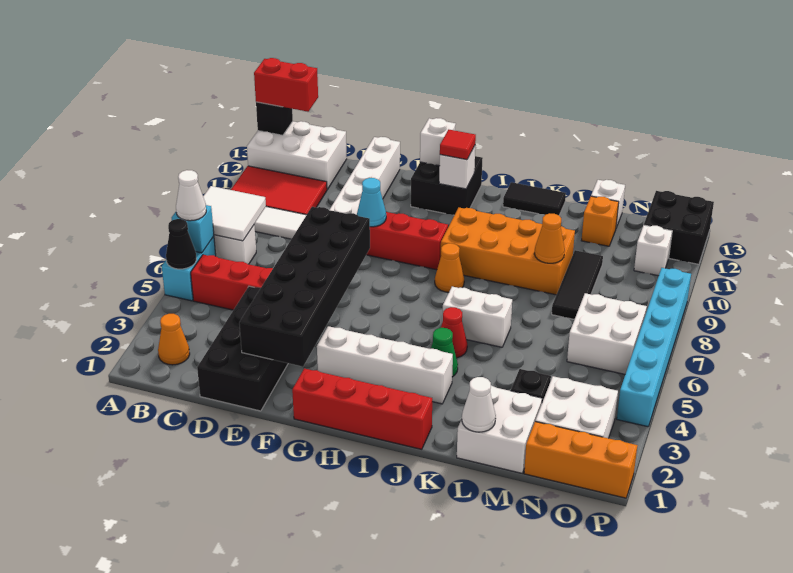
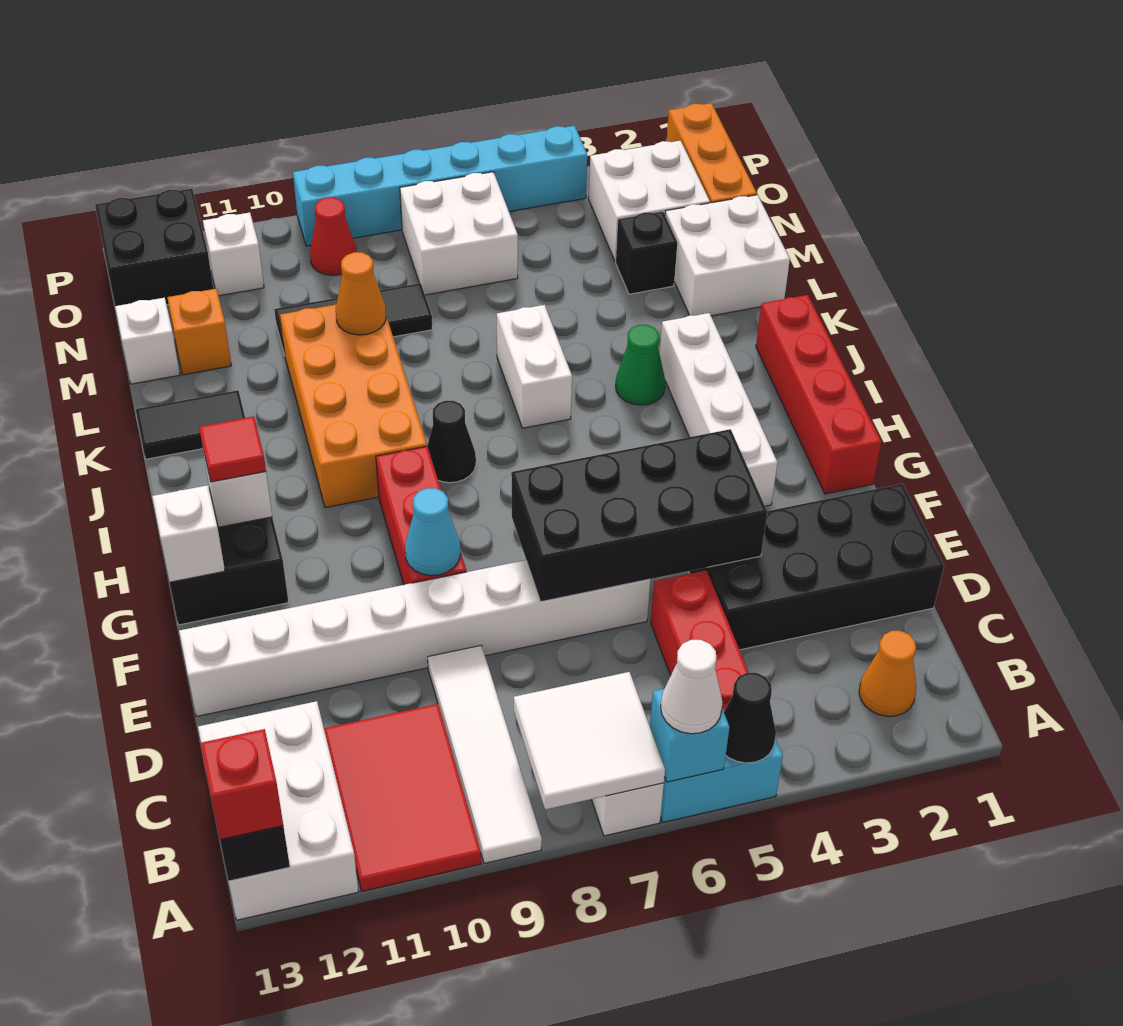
red brick A13:B13 level 3 -> red brick A13 level 3
black brick E2:F7 level 2 -> black brick E4:F7 level 2
orange cone I8 level 1 -> black cone I8 level 1
red cone J5 level 1 -> red cone O9 level 1
black tile J13:K13 level 1 -> black tile K12:K13 level 1
white cone L1 level 2 -> none

